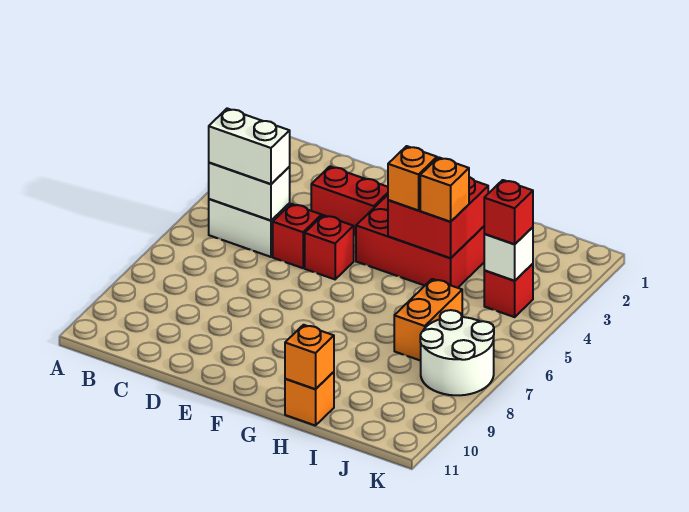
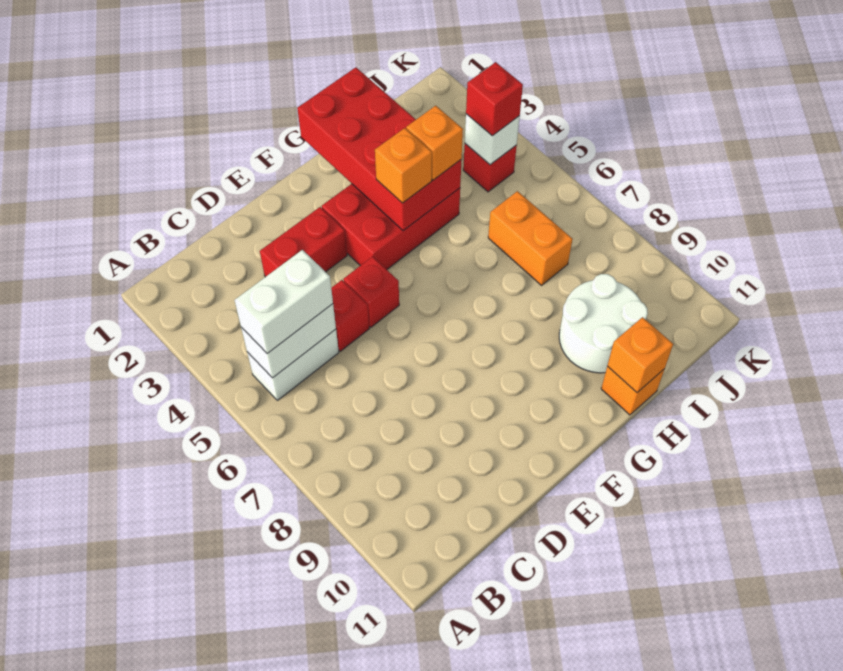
red brick G3:H4 level 2 -> red brick G1:H4 level 2
white round brick J7:K8 level 1 -> white round brick H9:I10 level 1

